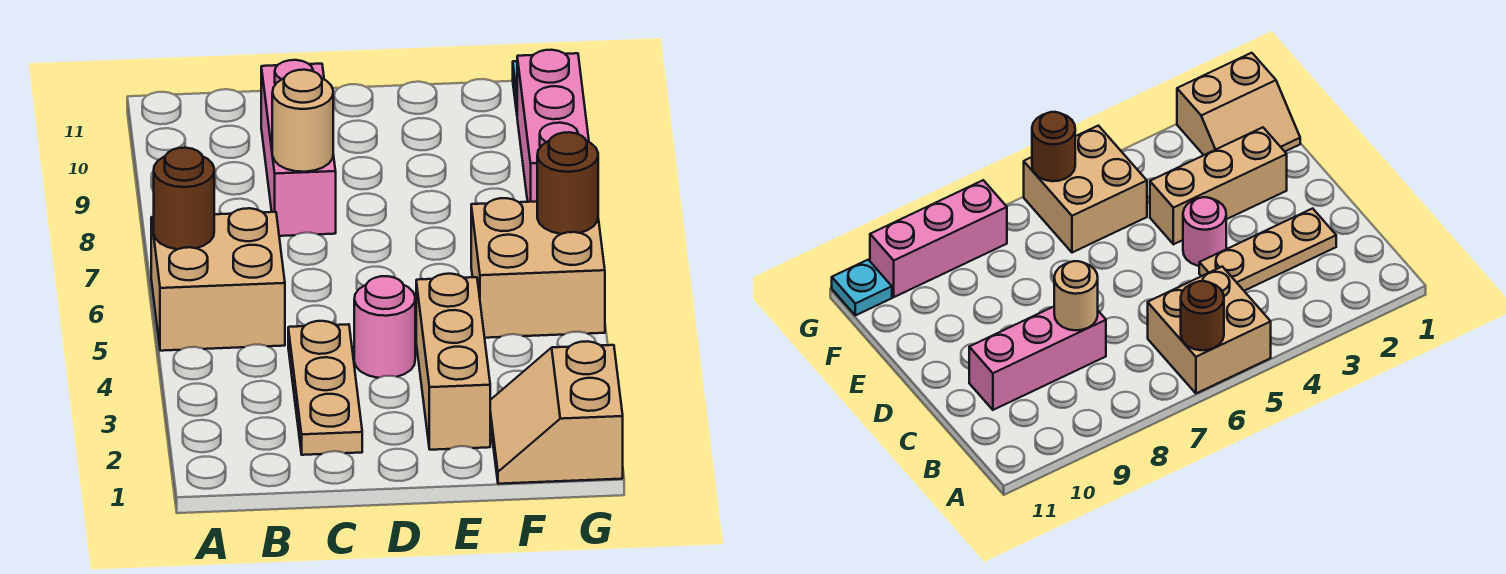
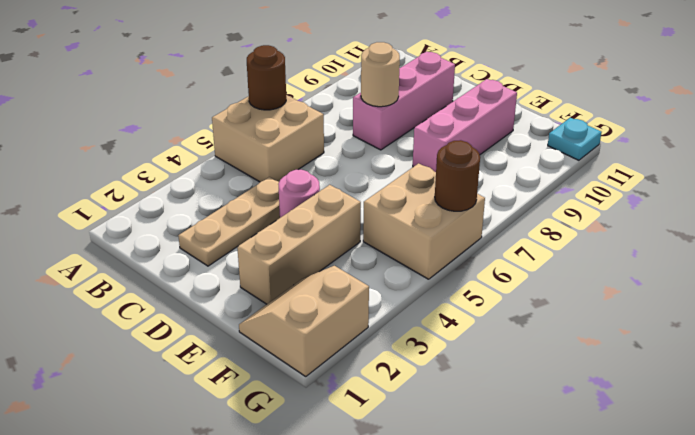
pink brick G8:G10 level 1 -> pink brick E8:E10 level 1

